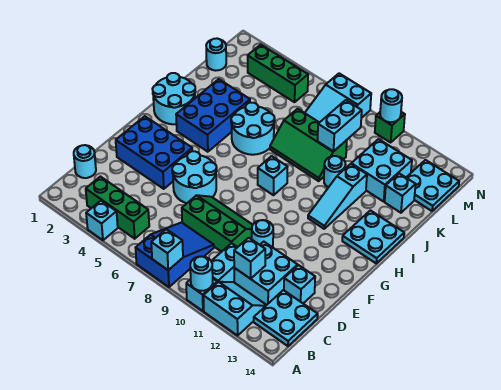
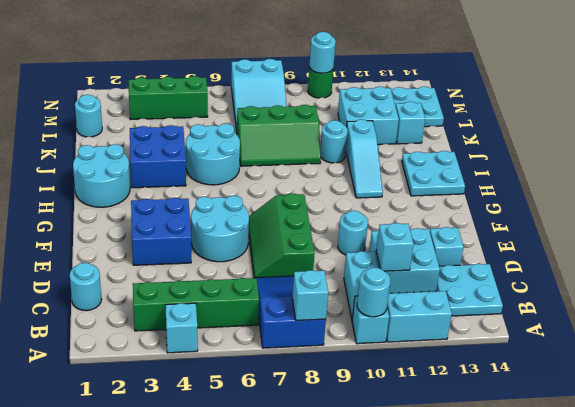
green brick B3:B5 level 1 -> green brick B3:B6 level 1
green slope D7:E9 level 1 top D -> green slope D7:F8 level 1 top 8
blue brick E2:F4 level 1 -> blue brick E3:F4 level 1
blue brick H3:J4 level 1 -> blue brick I3:J4 level 1
cyan brick H8 level 1 -> none
cyan brick K9:L9 level 2 -> none
green brick N10 level 1 -> green round brick N10 level 1

